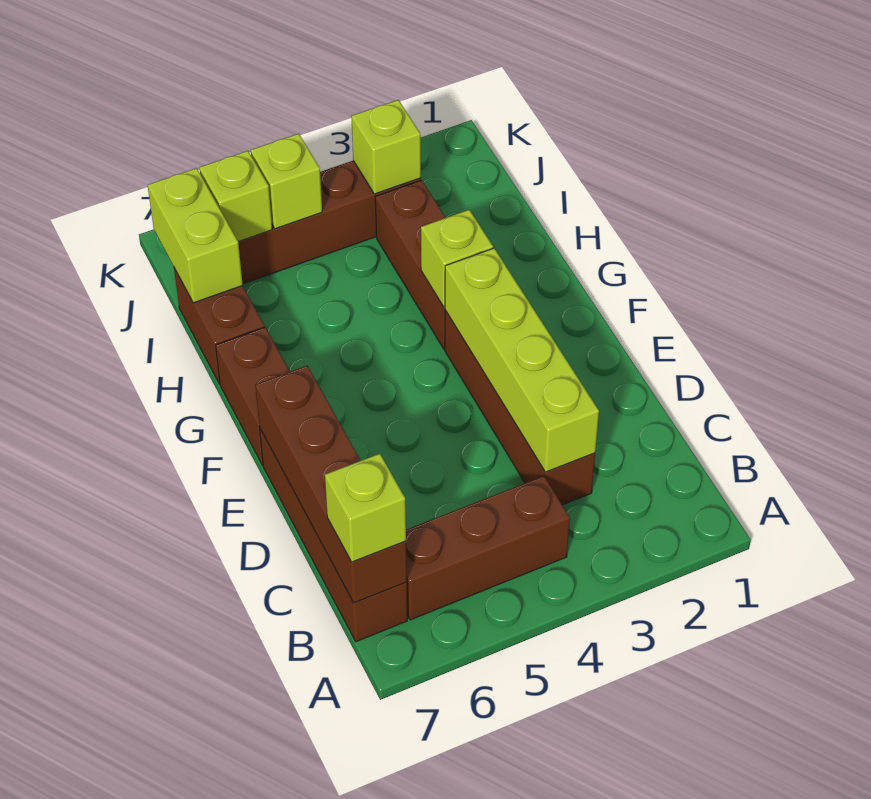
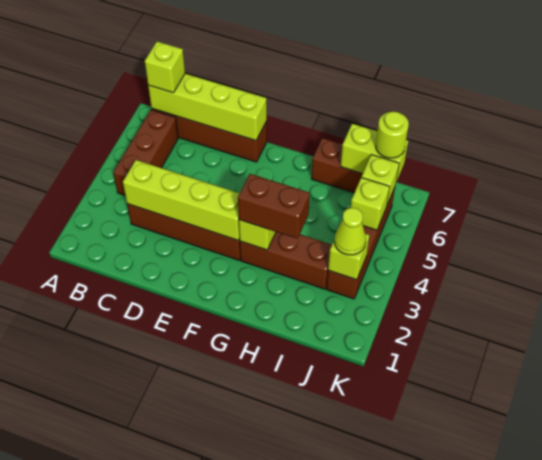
brown brick B7:E7 level 2 -> lime brick B7:E7 level 2
brown brick F7:G7 level 1 -> brown brick G3:H3 level 3
none -> lime cone J3 level 3
none -> lime round brick J7 level 3

